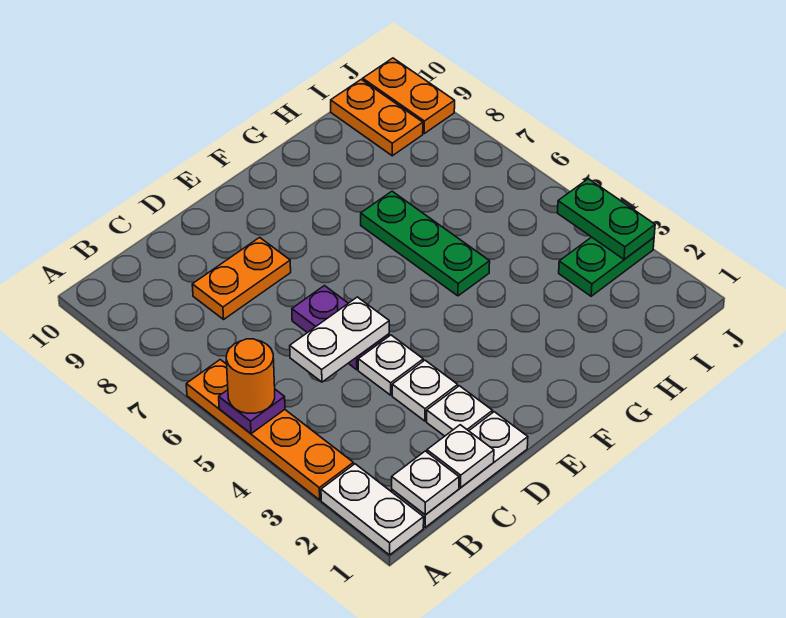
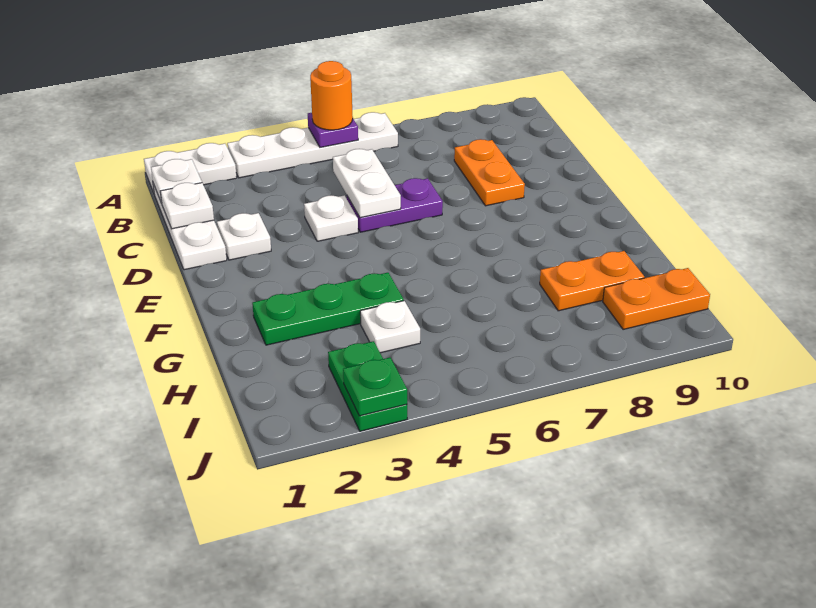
orange plate A3:A6 level 1 -> white plate A3:A6 level 1
white plate D3 level 1 -> white plate H4 level 1
green plate G5:G7 level 1 -> green plate G2:G4 level 1
green plate J3:J4 level 2 -> green plate J3 level 2
orange plate J9:J10 level 1 -> orange plate H8:H9 level 1

